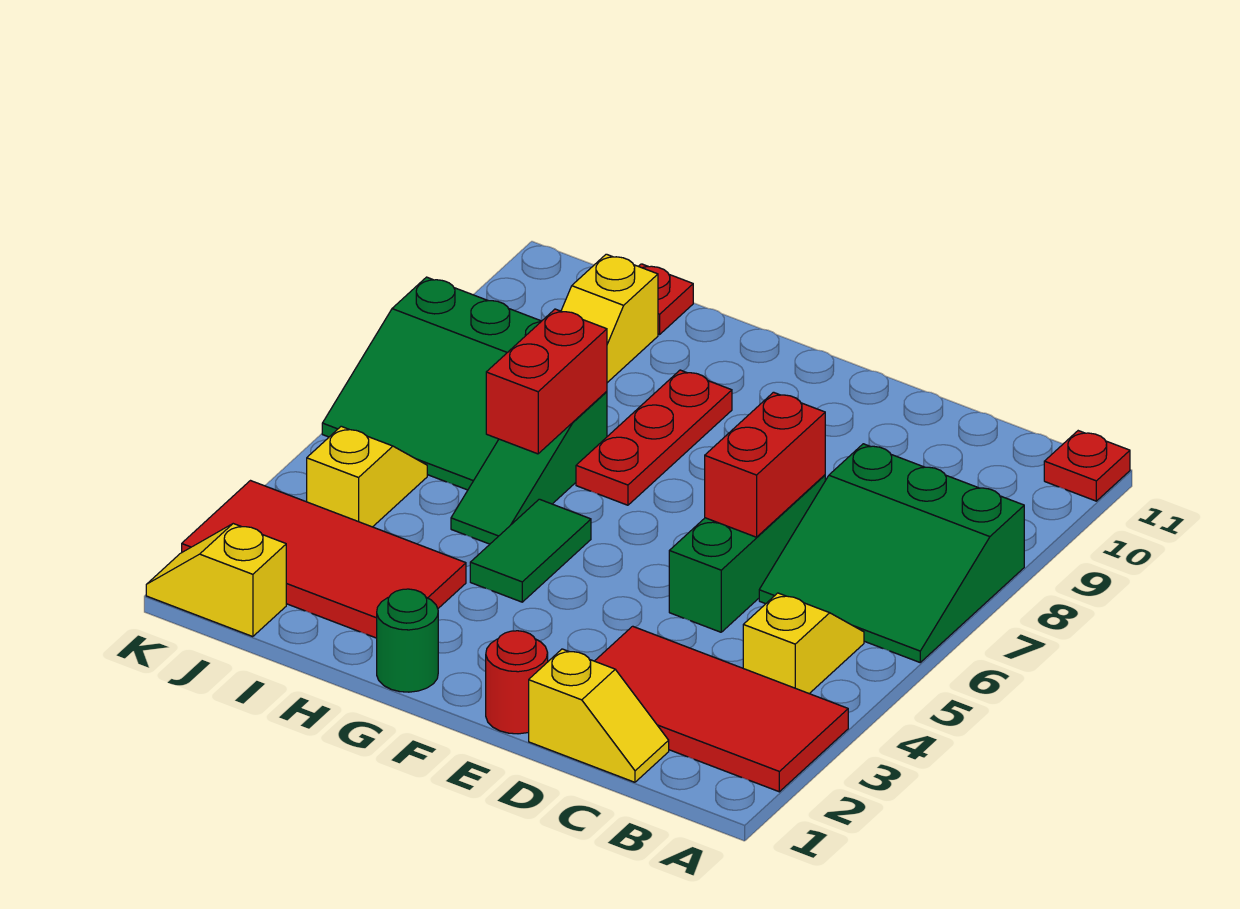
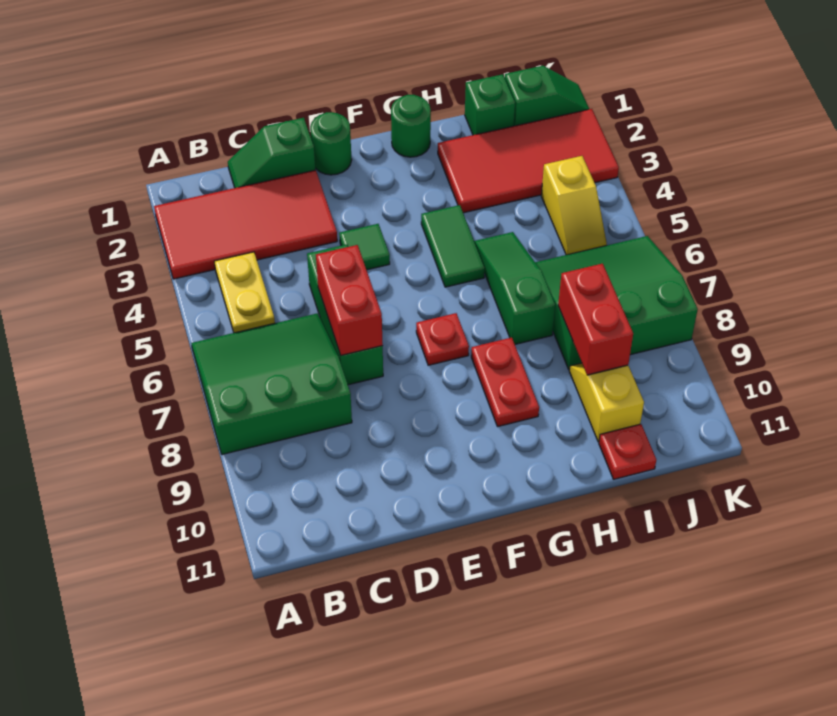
red plate A11 level 1 -> red plate F7 level 1
yellow slope B4:B5 level 1 top 4 -> yellow plate B4:B5 level 1
yellow slope C1:D1 level 1 top D -> green slope C1:D1 level 1 top D
red round brick E1 level 1 -> green round brick E1 level 1
none -> green tile E4 level 1
red plate G7:G9 level 1 -> red plate G8:G9 level 1
red brick H6:H7 level 2 -> red brick I8:I9 level 2
none -> green brick I1 level 1
yellow slope J1:K1 level 1 top J -> green slope J1:K1 level 1 top J

